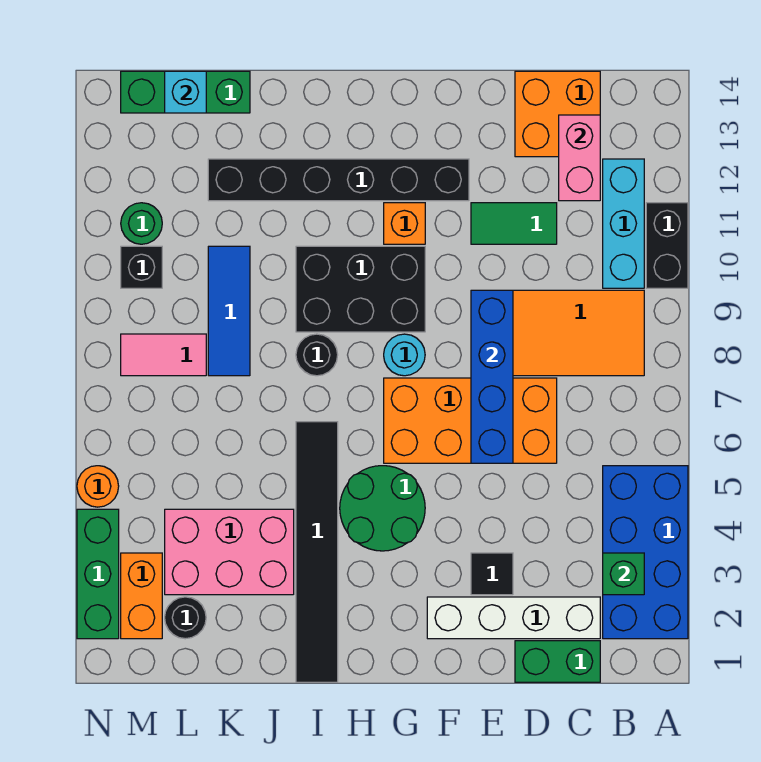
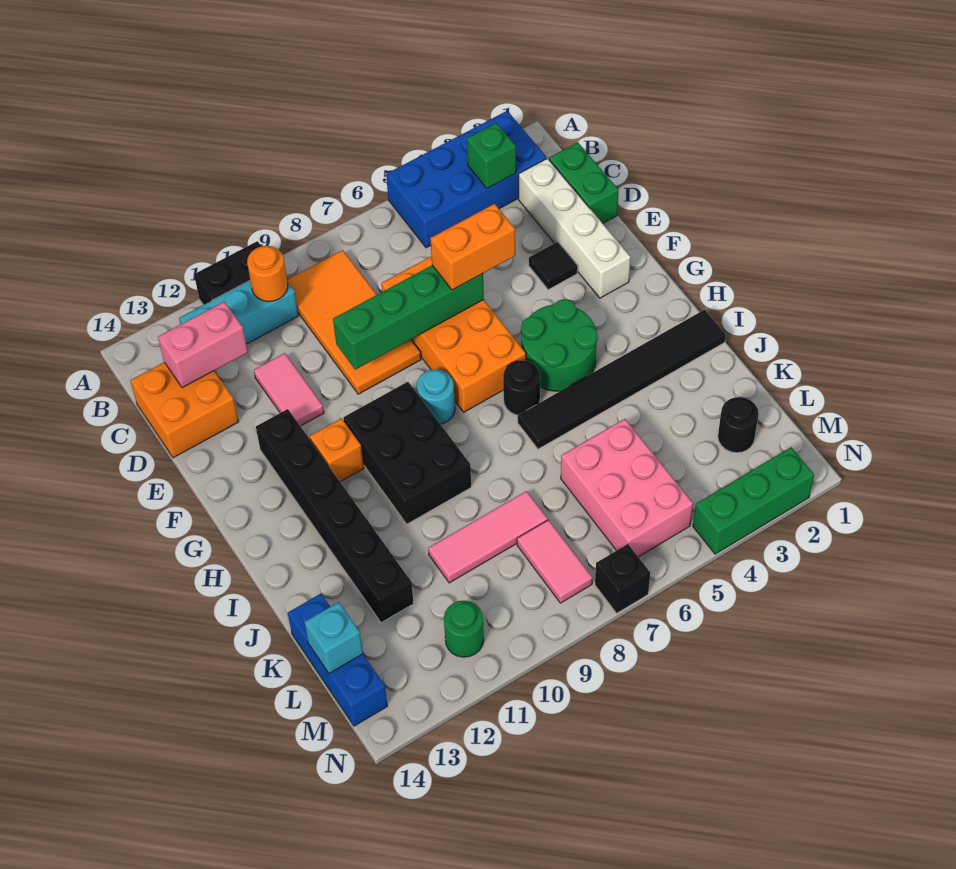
green tile D11:E11 level 1 -> pink tile D11:E11 level 1
blue brick E6:E9 level 2 -> green brick E6:E9 level 2
black round brick I8 level 1 -> black round brick H6 level 1
pink brick J3:L4 level 1 -> pink brick K5:M6 level 1
blue tile K8:K10 level 1 -> pink tile K8:K10 level 1
green brick K14:M14 level 1 -> blue brick K14:M14 level 1
orange brick M2:M3 level 1 -> orange brick E5:E6 level 3
black brick M10 level 1 -> black brick N7 level 1
orange round brick N5 level 1 -> orange round brick B10 level 2

